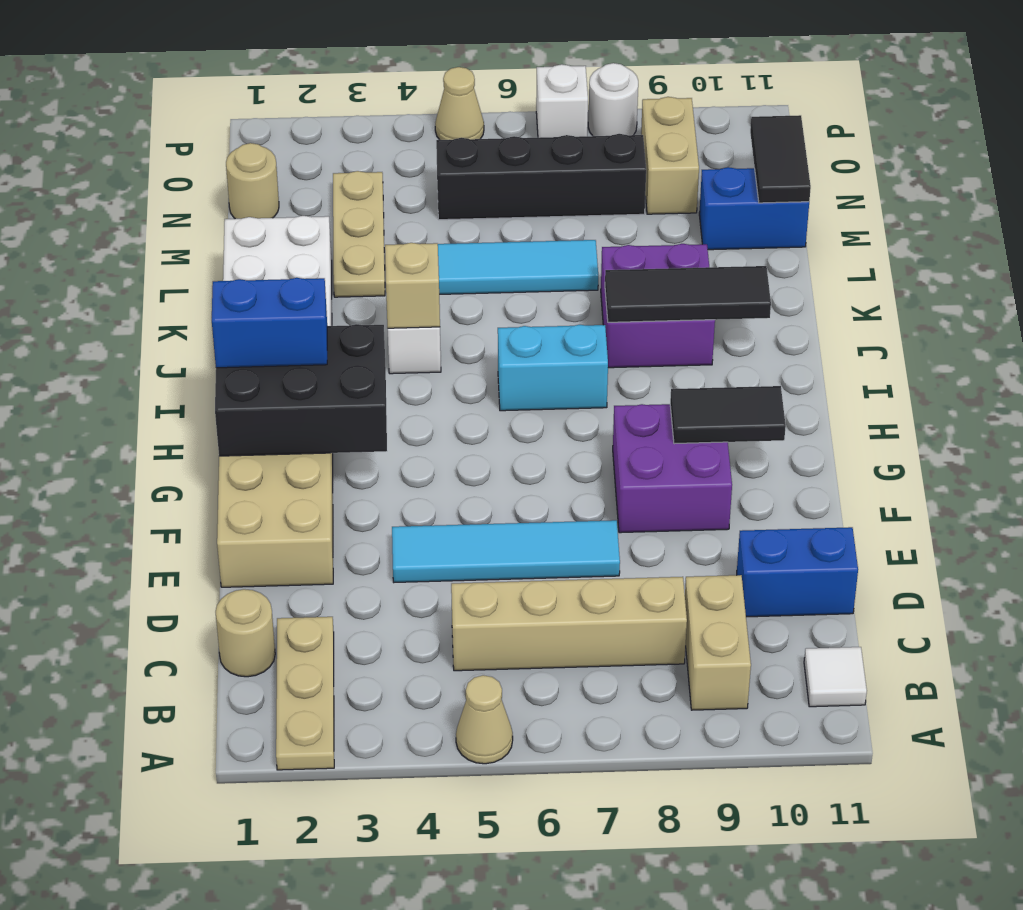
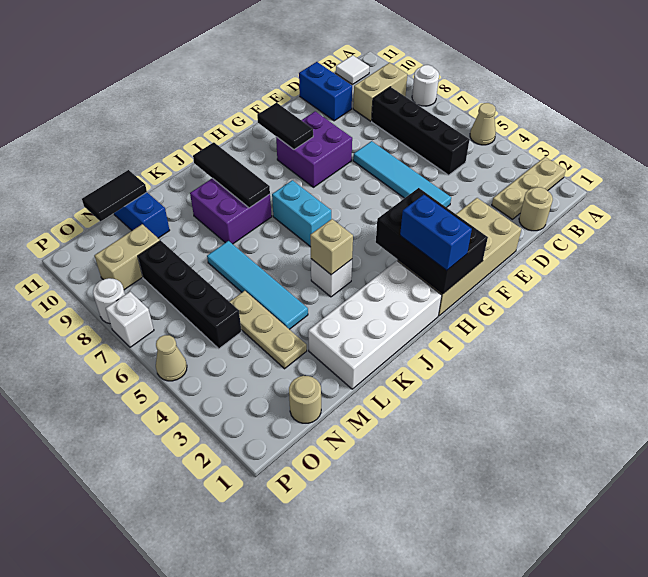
none -> white round brick A8 level 1
tan brick C5:C8 level 1 -> black brick C5:C8 level 1
tan plate L3:N3 level 1 -> tan plate M3:M5 level 1

